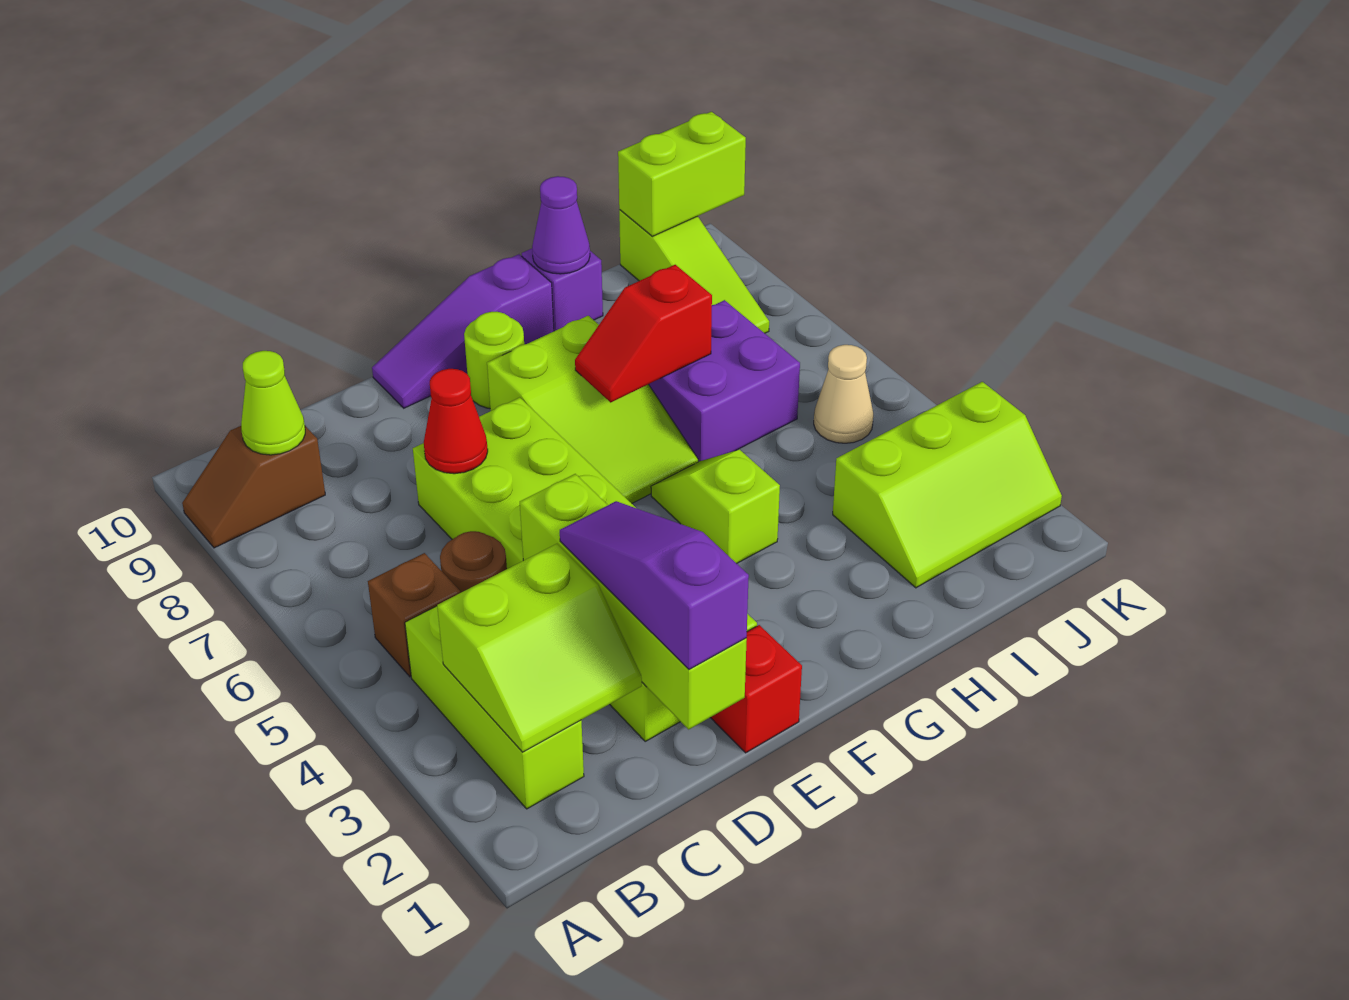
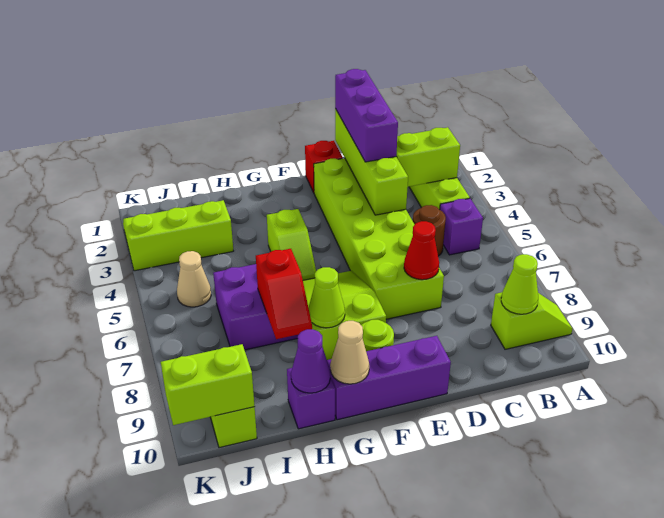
brown slope A9:B9 level 1 top B -> lime slope A9:B9 level 1 top B
brown brick B5 level 1 -> purple brick B5 level 1
purple slope D1:D3 level 3 top 1 -> purple brick D1:D3 level 3
purple slope E10:G10 level 1 top G -> purple brick E10:G10 level 1
red slope G7:H7 level 2 top H -> red slope H7:H8 level 2 top 7
none -> lime cone G8 level 2
none -> tan cone G10 level 2

